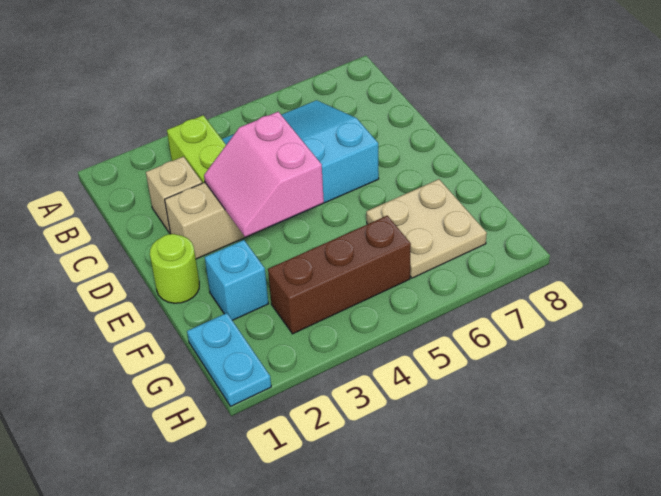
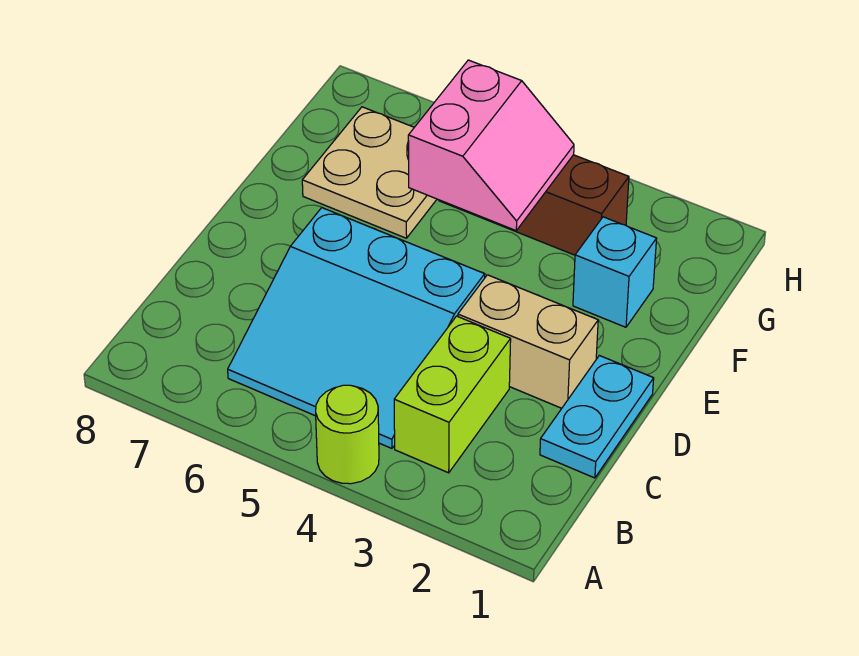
tan brick C2 level 1 -> none
pink slope D3:E4 level 2 top 4 -> pink slope F4:G5 level 2 top 5
lime round brick E1 level 1 -> lime round brick A4 level 1
cyan plate G1:H1 level 1 -> cyan plate C1:D1 level 1

